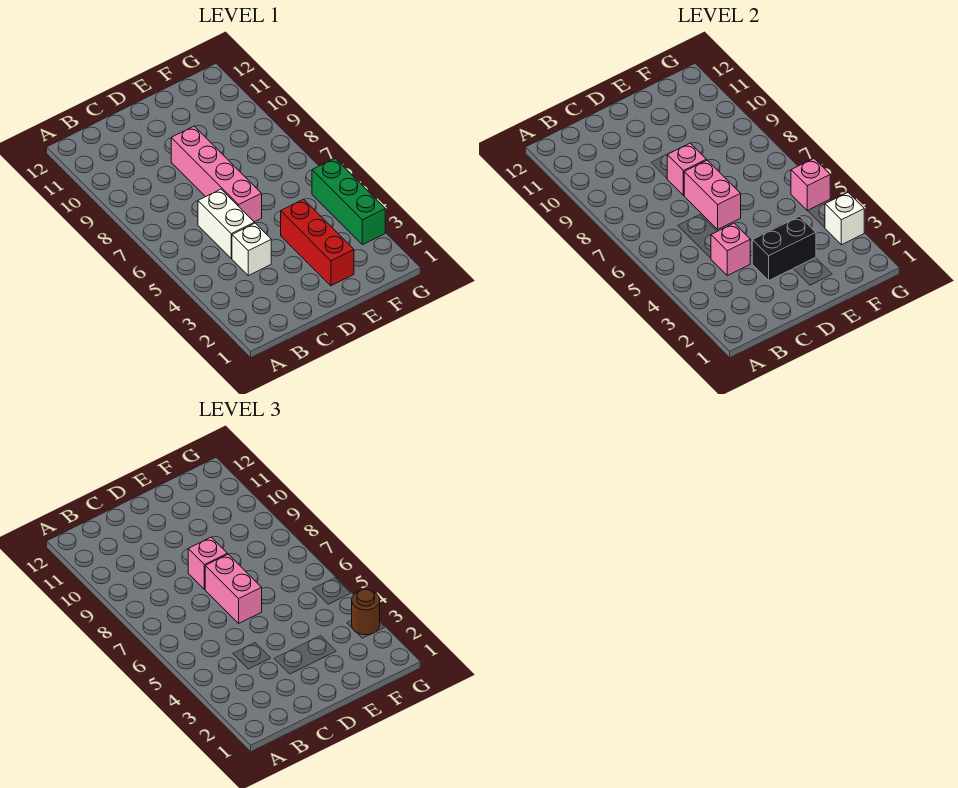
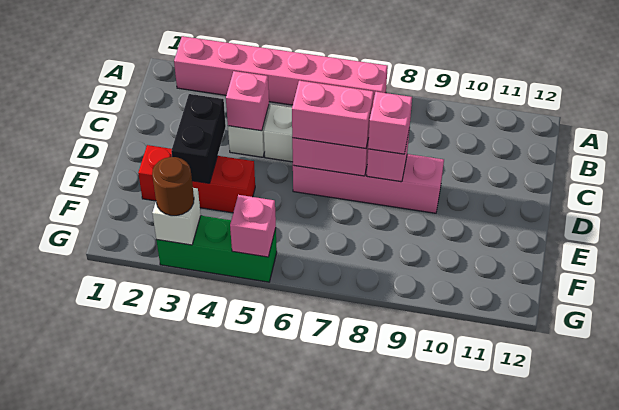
none -> pink brick A2:A7 level 1

